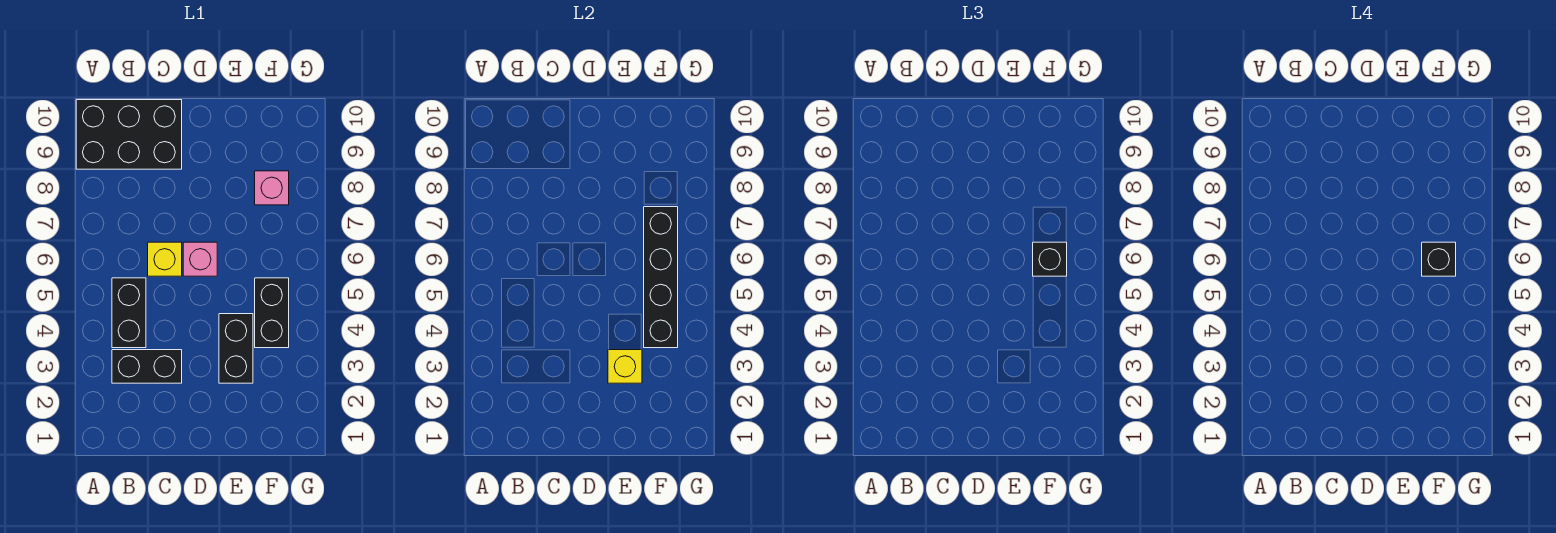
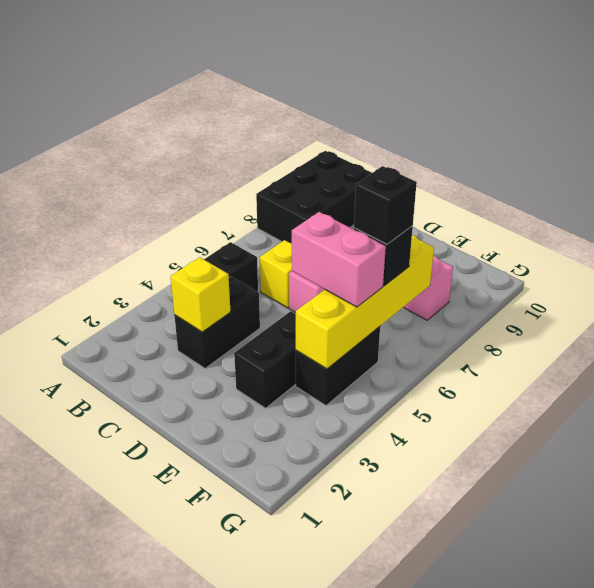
black brick A9:C10 level 1 -> black brick A8:B10 level 1
black brick B3:C3 level 1 -> black brick C3:C4 level 1
yellow brick E3 level 2 -> yellow brick C3 level 2
none -> pink brick E5:F5 level 3
black brick F4:F7 level 2 -> yellow brick F4:F7 level 2

